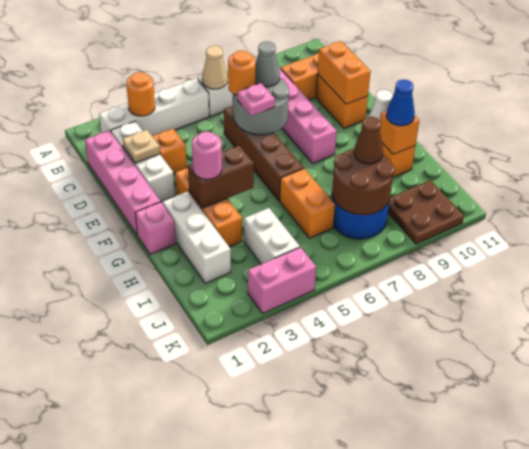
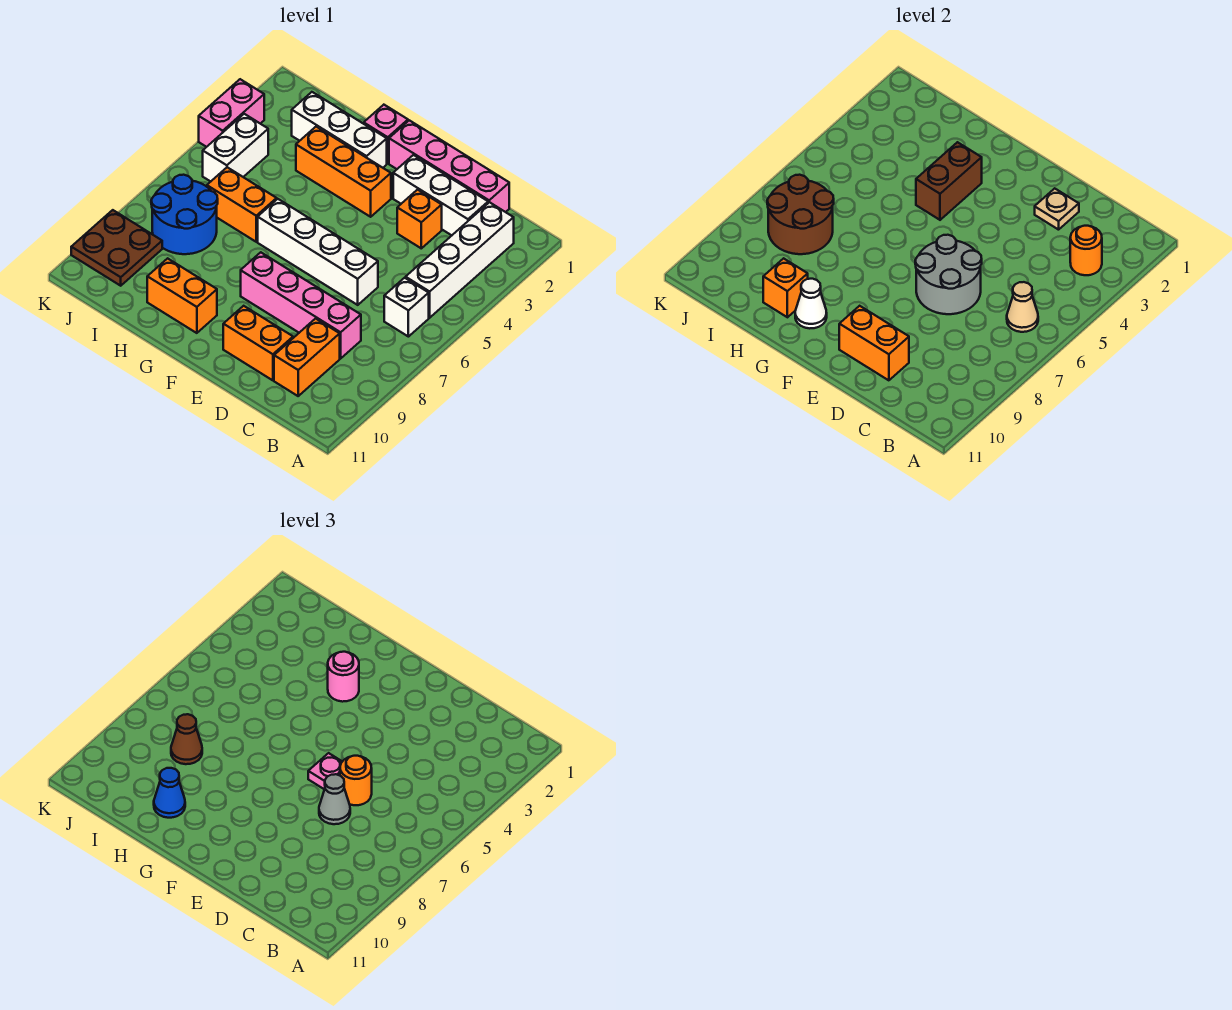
brown brick D6:G6 level 1 -> white brick D6:G6 level 1
white brick I4:J4 level 1 -> white brick J4:J5 level 1

